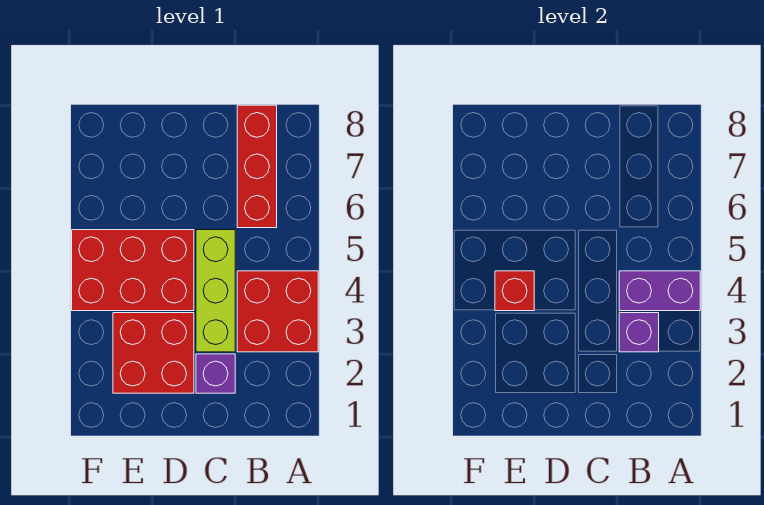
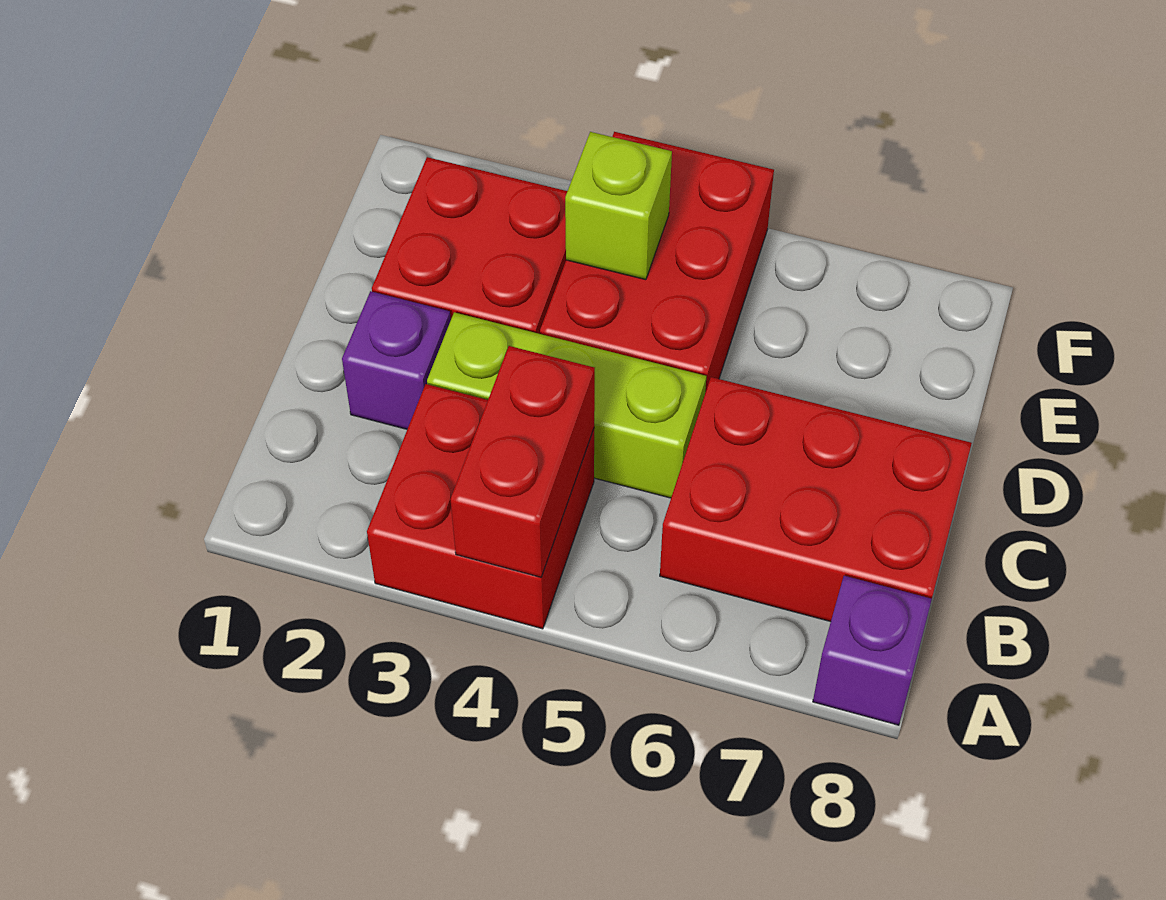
purple brick A4:B4 level 2 -> red brick A4:B4 level 2
purple brick B3 level 2 -> purple brick A8 level 1
red brick B6:B8 level 1 -> red brick B6:C8 level 1
red brick E4 level 2 -> lime brick E4 level 2

